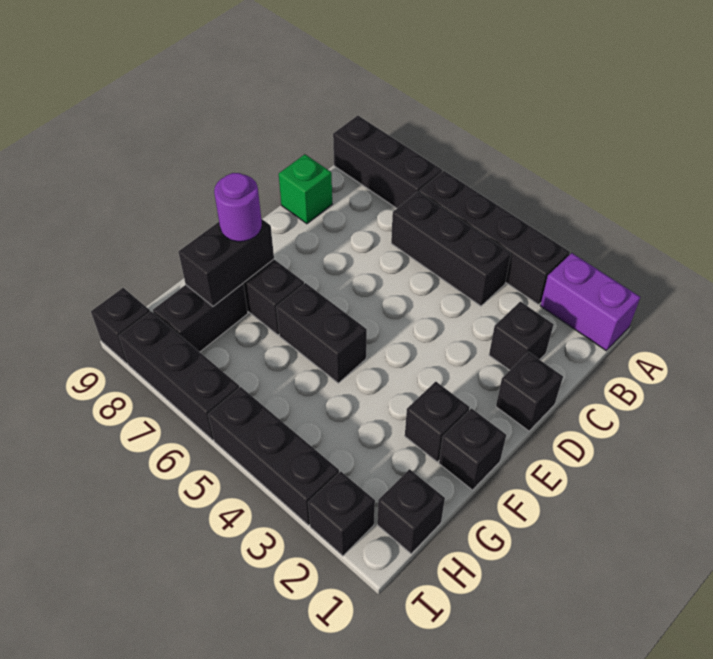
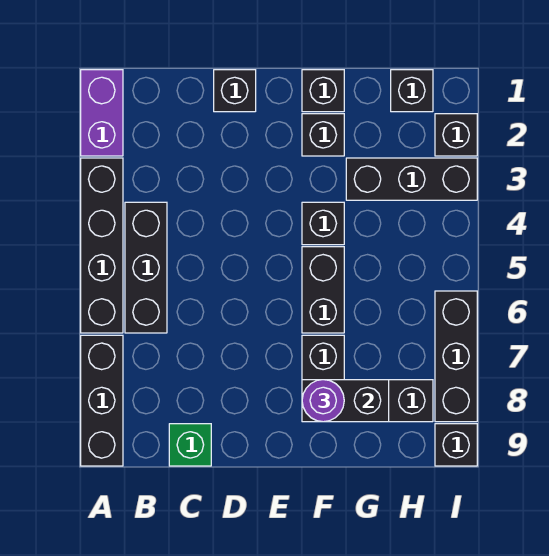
black brick C2 level 1 -> black brick F4 level 1
black brick I3:I5 level 1 -> black brick G3:I3 level 1

